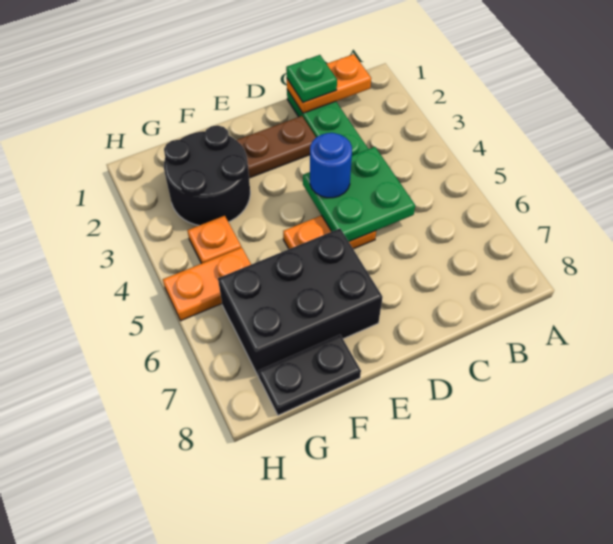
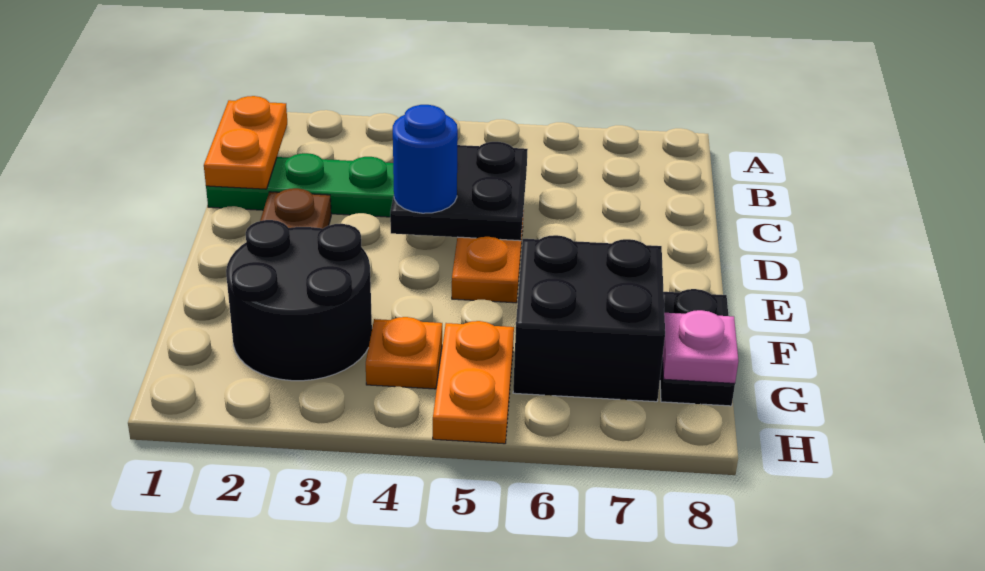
green plate C1 level 3 -> none
green plate C4:D5 level 2 -> black plate C4:D5 level 2
black brick E6:G7 level 1 -> black brick F6:G7 level 1
none -> pink plate G8 level 2

